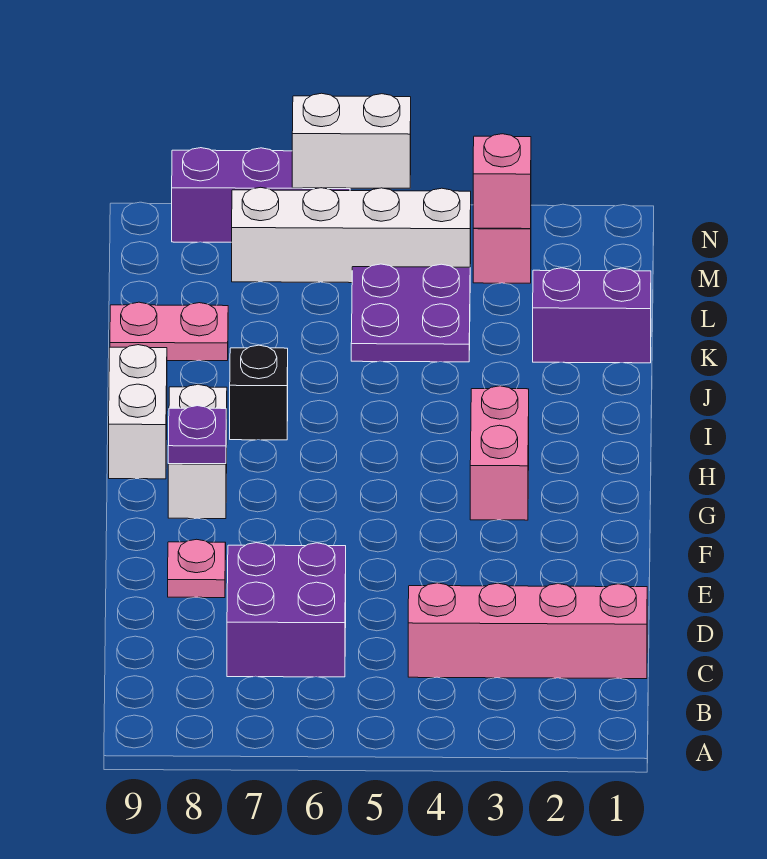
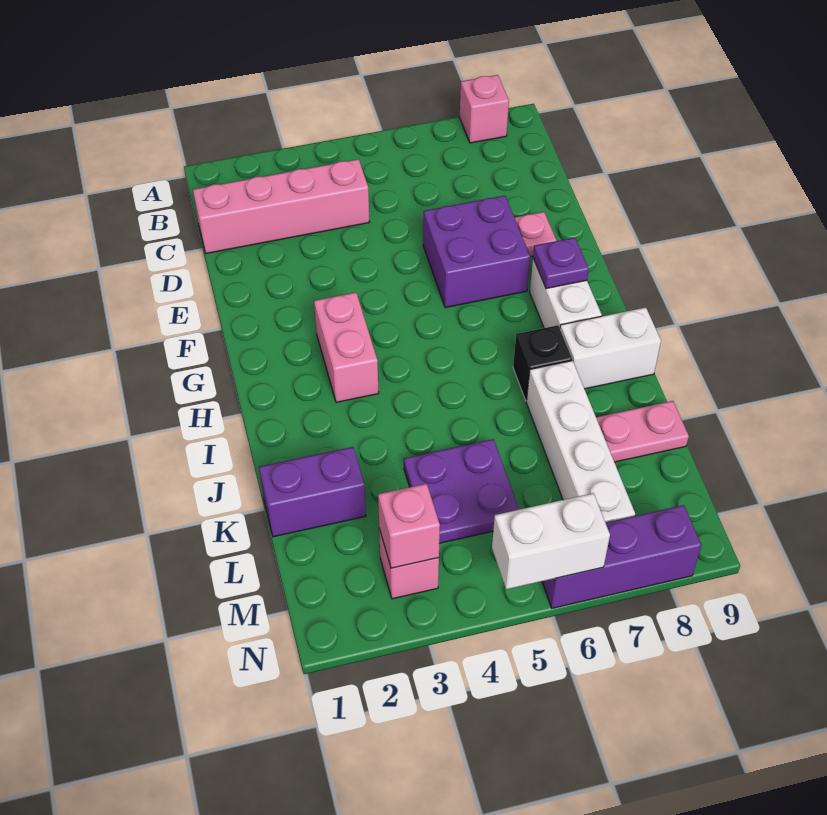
none -> pink brick A8 level 1
purple brick C6:D7 level 1 -> purple brick E6:F7 level 1
white brick H9:I9 level 1 -> white brick I8:I9 level 1
white brick M4:M7 level 1 -> white brick J7:M7 level 1

